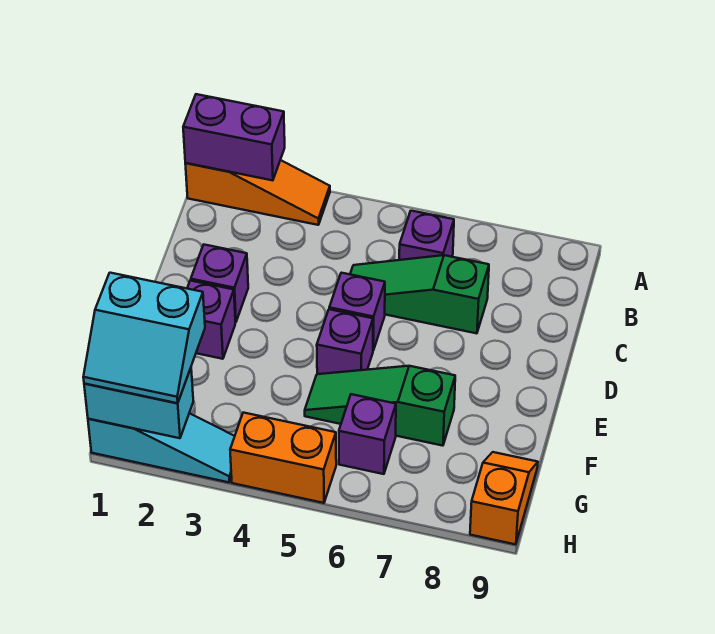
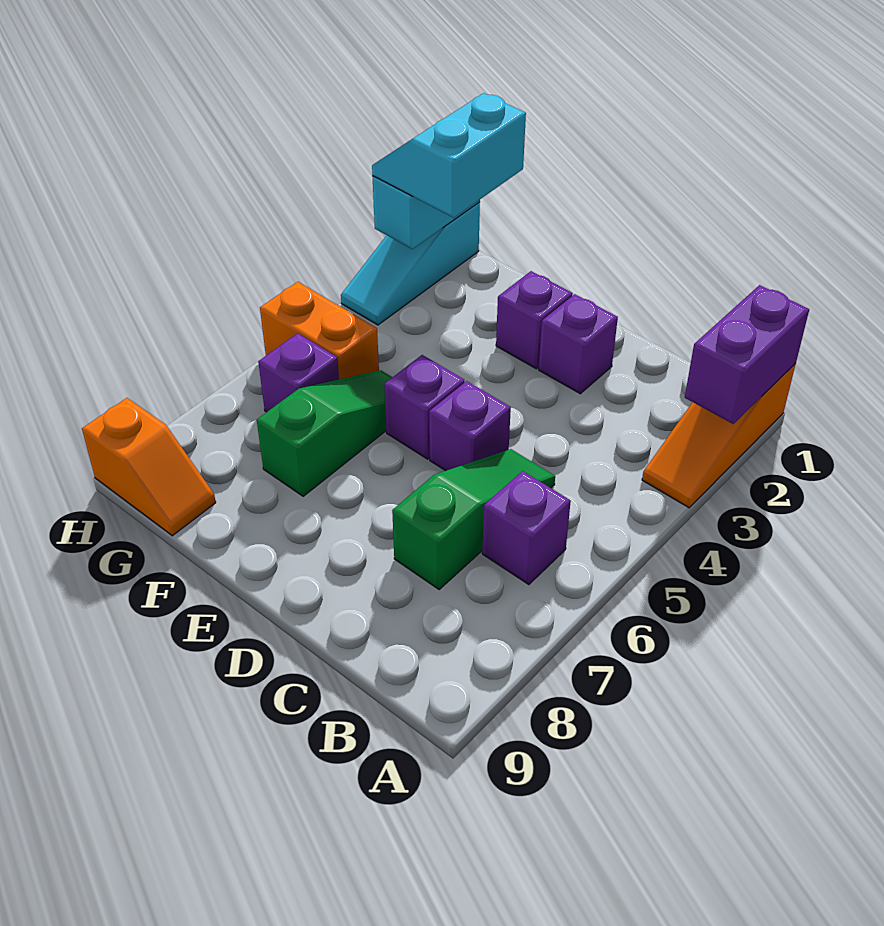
orange brick H4:H5 level 1 -> orange brick G5:H5 level 1

